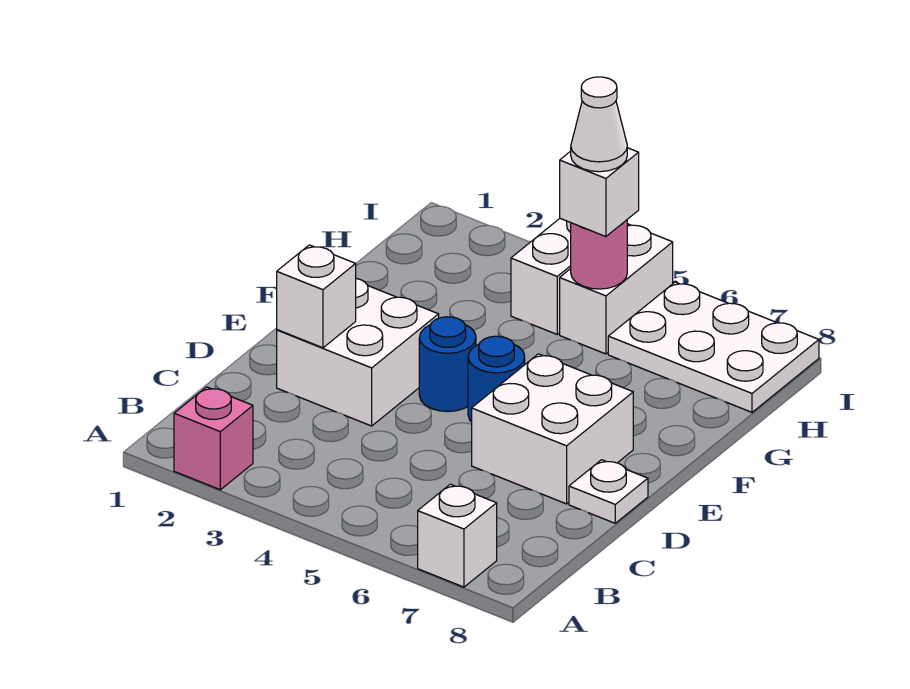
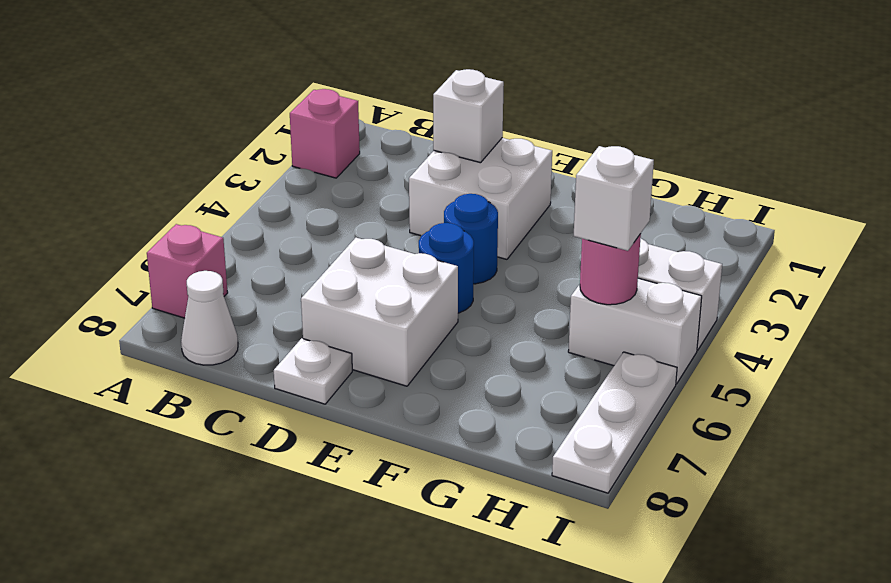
white brick A7 level 1 -> pink brick A7 level 1
white cone H5 level 4 -> white cone B8 level 1
white plate H6:I8 level 1 -> white plate I6:I8 level 1

